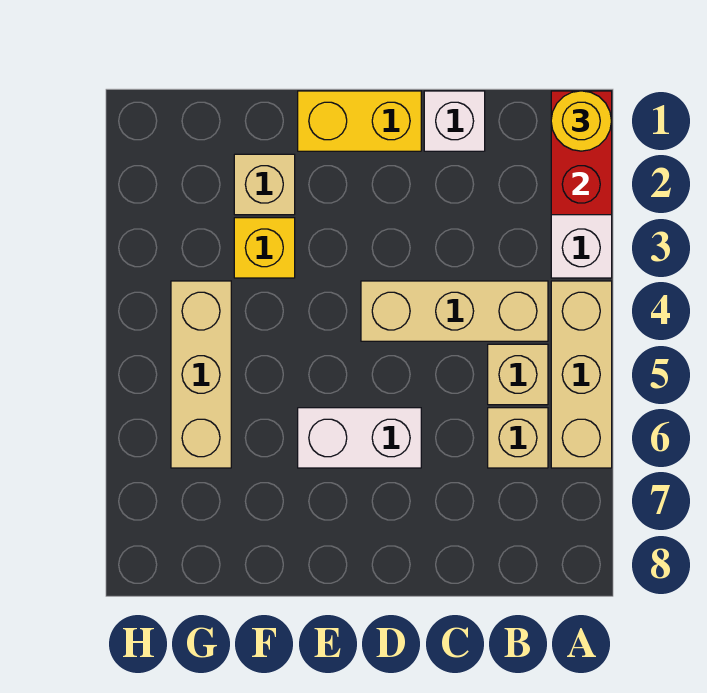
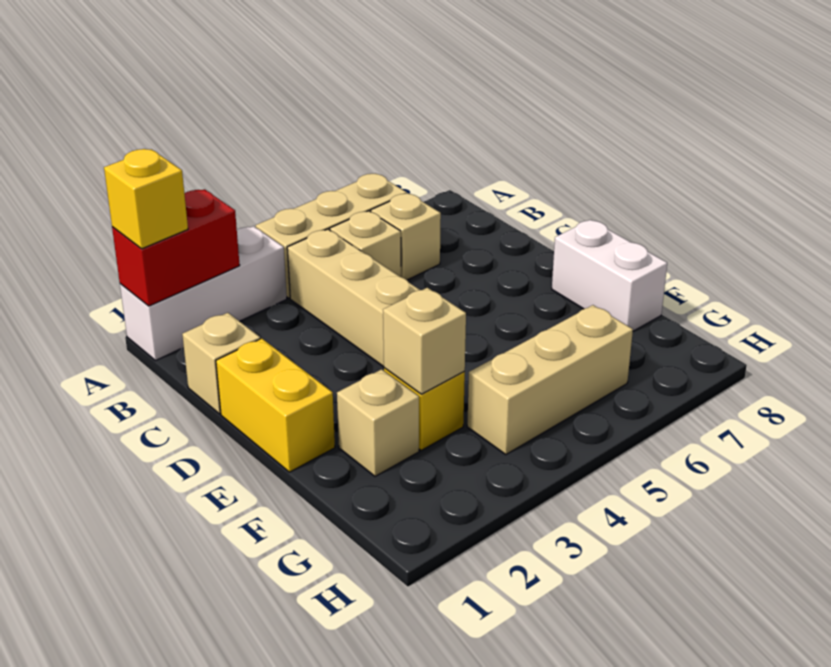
yellow round brick A1 level 3 -> yellow brick A1 level 3
white brick C1 level 1 -> tan brick C1 level 1
white brick D6:E6 level 1 -> white brick E8:F8 level 1
none -> tan brick F3 level 2

